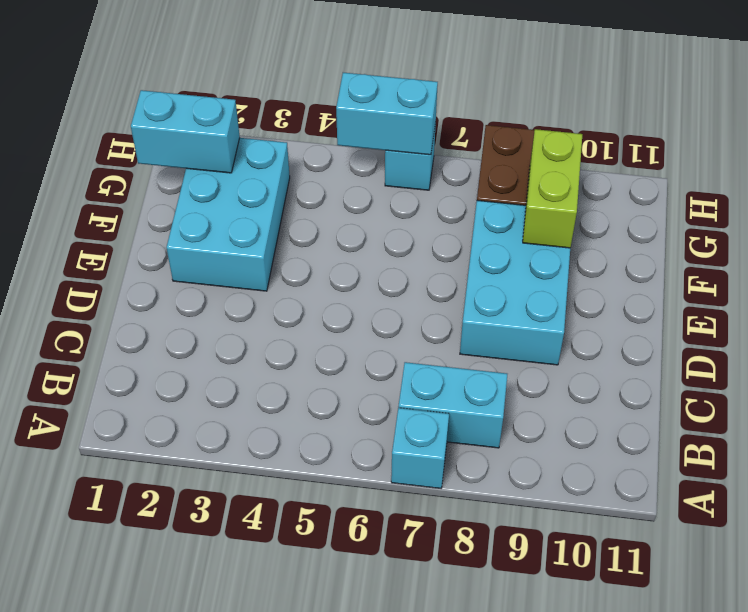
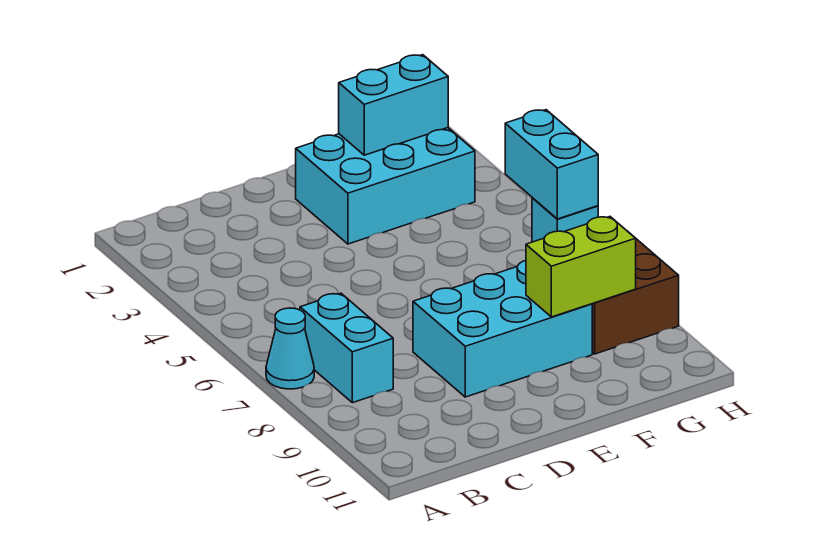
cyan brick A7 level 1 -> cyan cone A7 level 1
cyan brick G1:G2 level 2 -> cyan brick F2:G2 level 2

